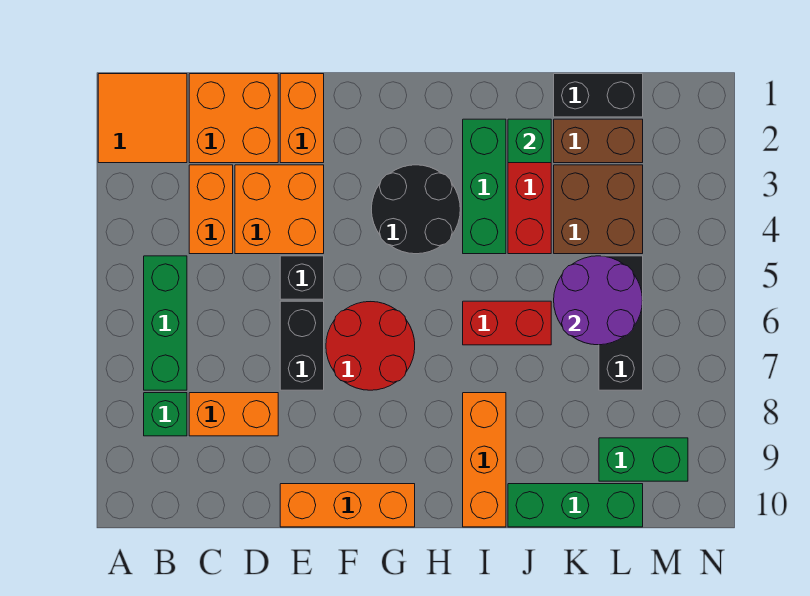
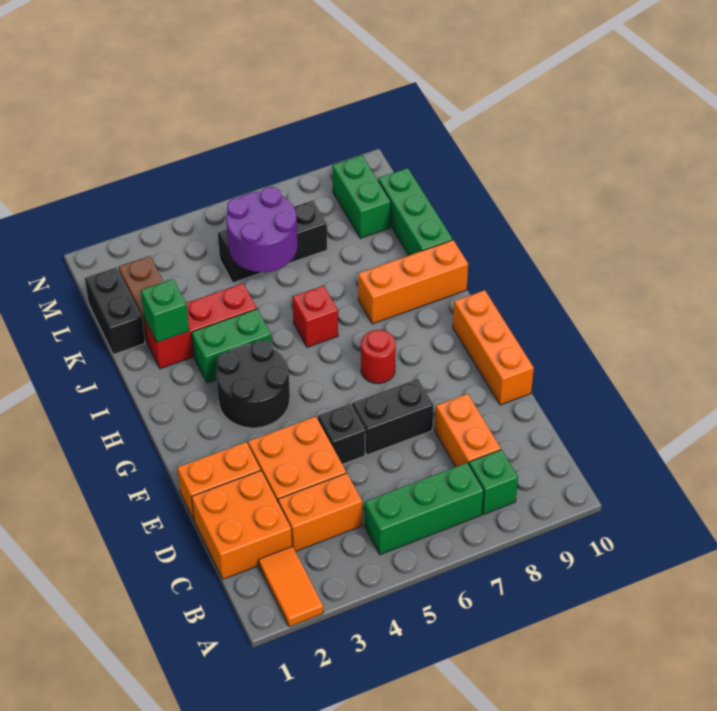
orange tile A1:B2 level 1 -> orange tile A2:B2 level 1
red round brick F6:G7 level 1 -> red round brick G7 level 1
green brick I2:I4 level 1 -> green brick I3:I4 level 1
red brick I6:J6 level 1 -> red brick I6 level 1
brown brick K3:L4 level 1 -> none

